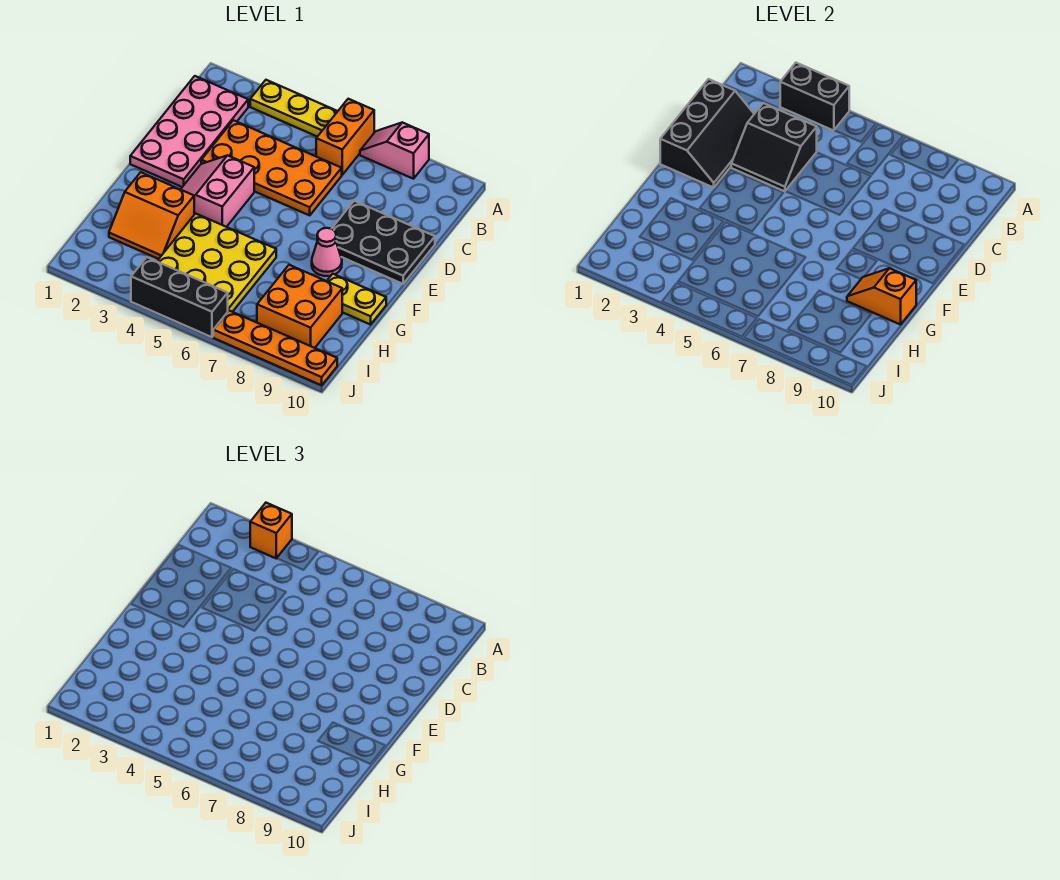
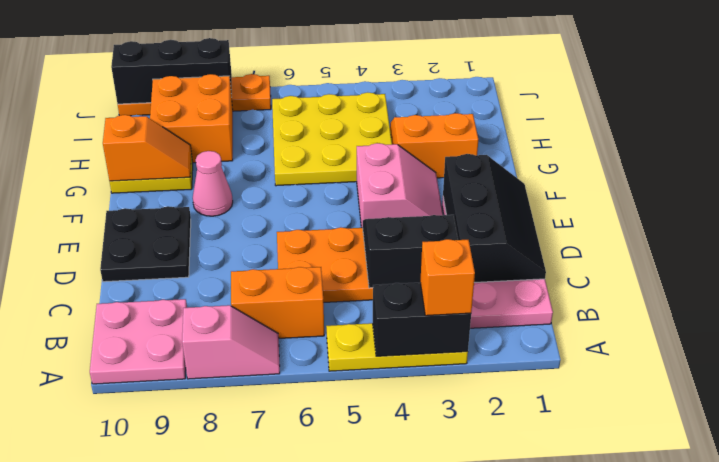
orange brick A6:B6 level 1 -> orange brick B6:B7 level 1
none -> pink plate A9:B10 level 1
black slope C1:E2 level 2 top 1 -> black slope C1:E2 level 2 top 2
black plate D8:E10 level 1 -> black plate D9:E10 level 1
black brick J4:J6 level 1 -> black brick J8:J10 level 2

